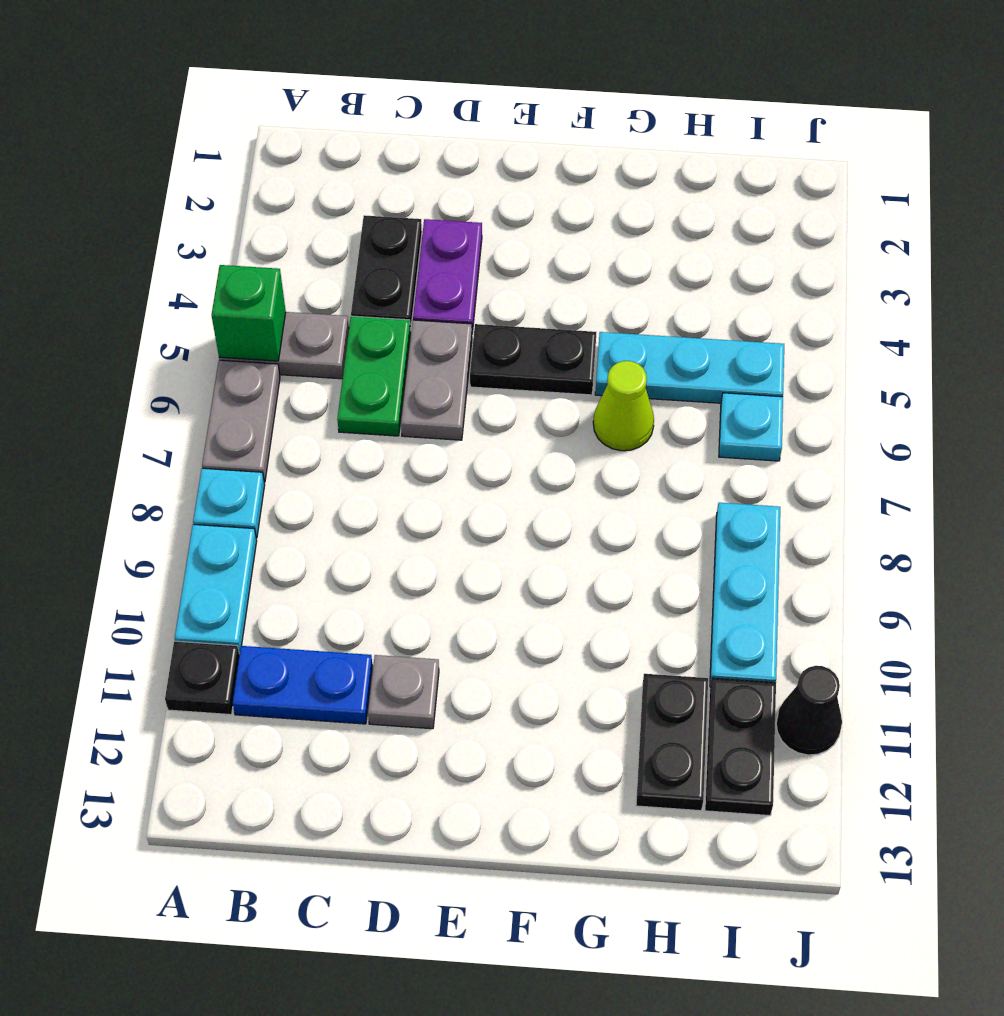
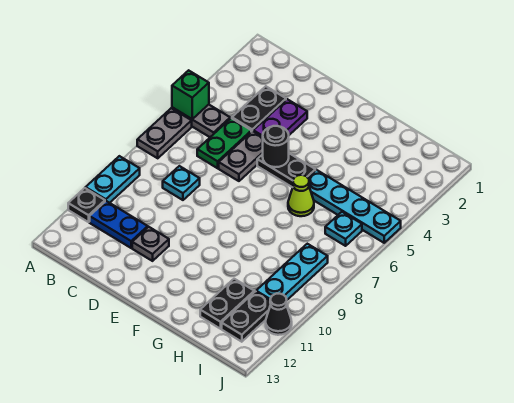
cyan plate A8 level 1 -> cyan plate C8 level 1
none -> black round brick E5 level 2
cyan plate G5:I5 level 1 -> cyan plate G5:J5 level 1

